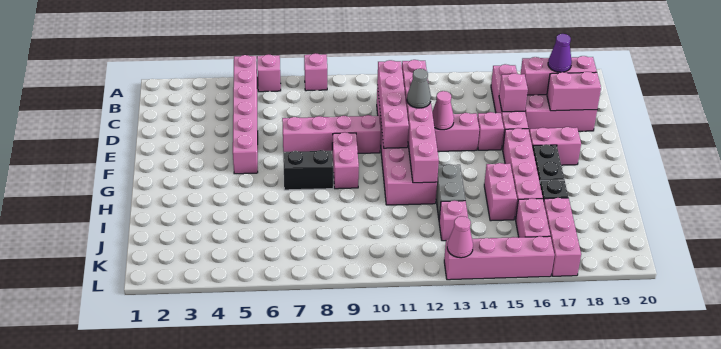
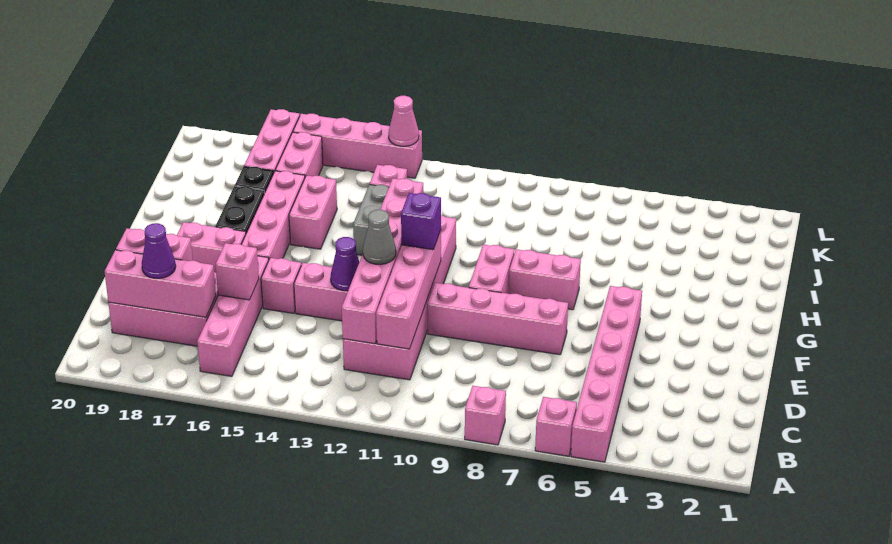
pink cone E13 level 2 -> purple cone E13 level 2
none -> purple brick F11 level 3
black brick G7:G8 level 1 -> pink brick G7:G8 level 1

